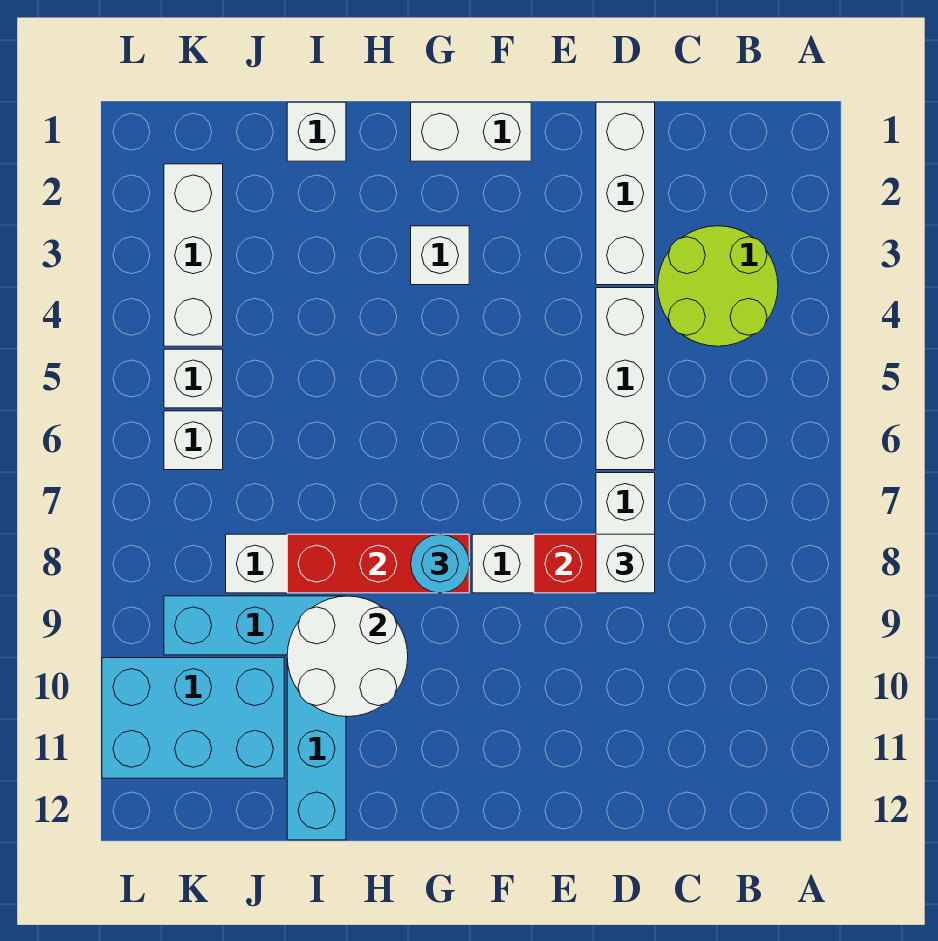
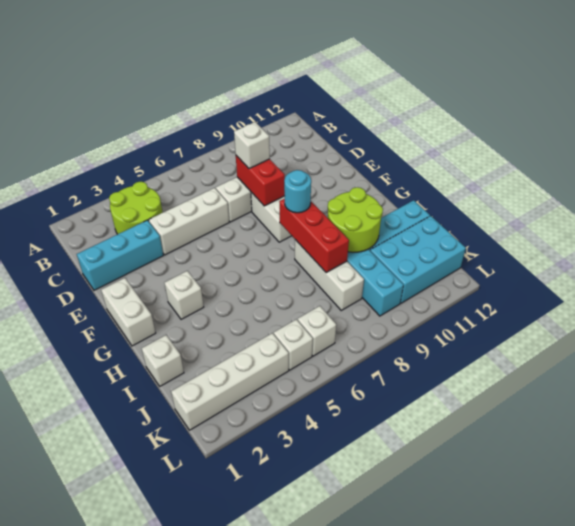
white brick D1:D3 level 1 -> cyan brick D1:D3 level 1
white round brick H9:I10 level 2 -> lime round brick H9:I10 level 2
cyan brick J10:L11 level 1 -> cyan brick J10:K12 level 1
white brick K2:K4 level 1 -> white brick K1:K4 level 1

